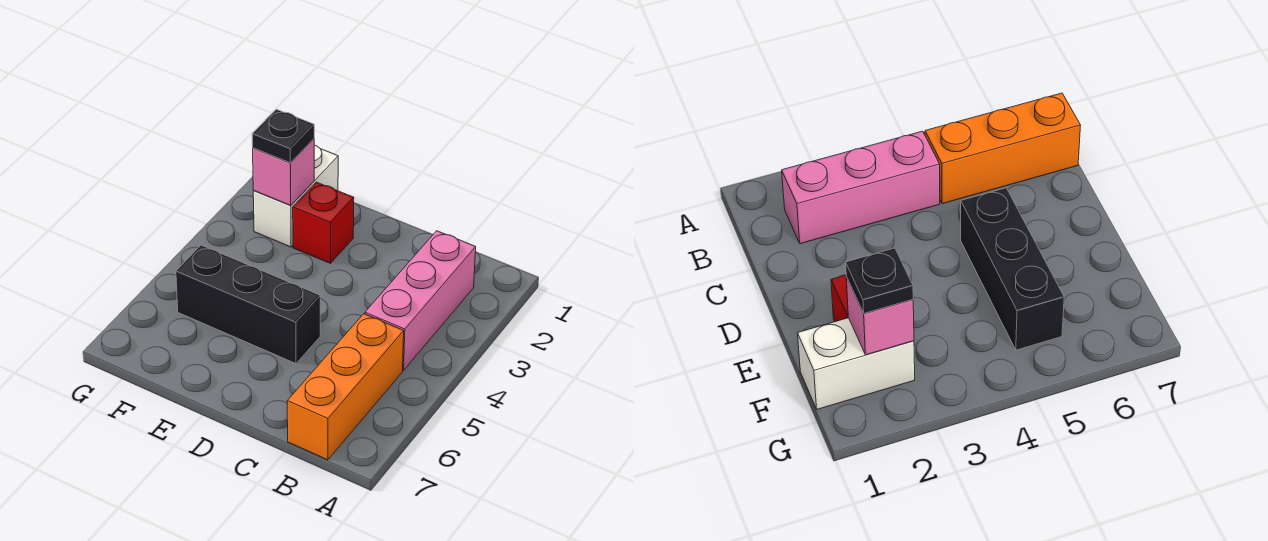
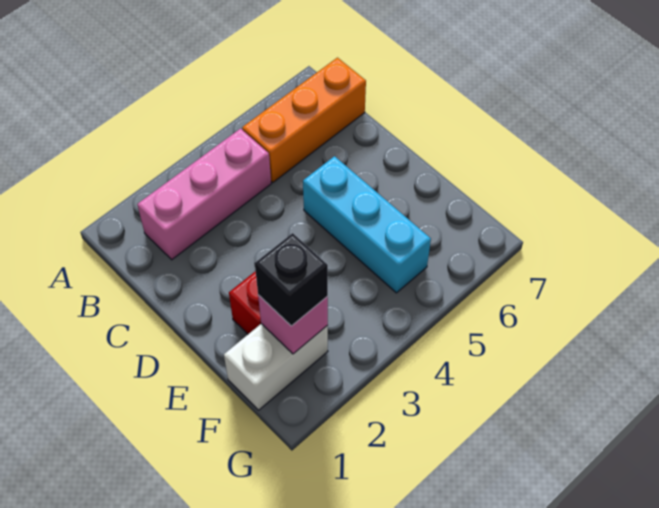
black brick D5:F5 level 1 -> cyan brick D5:F5 level 1
black plate F2 level 3 -> black brick F2 level 3

